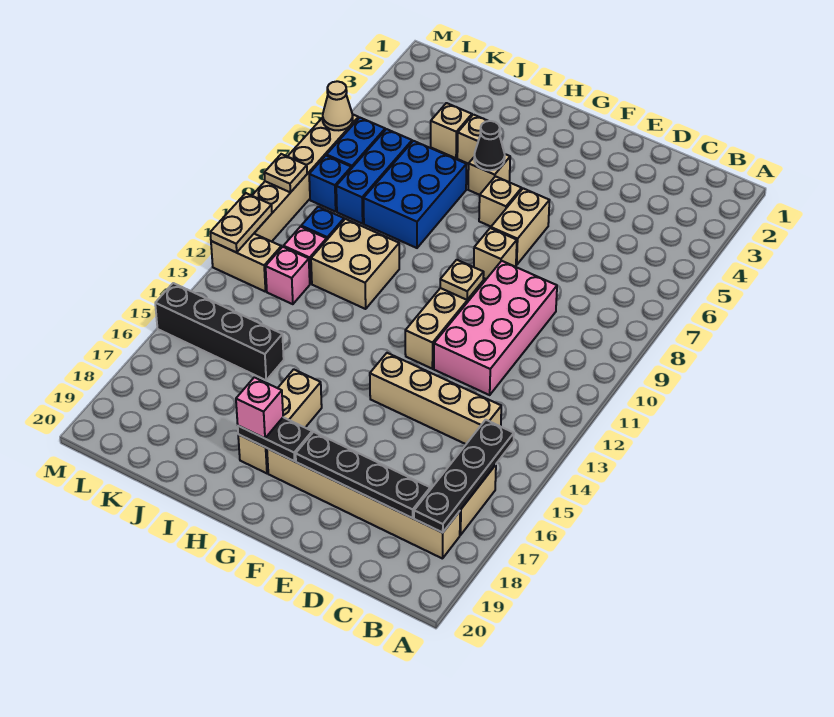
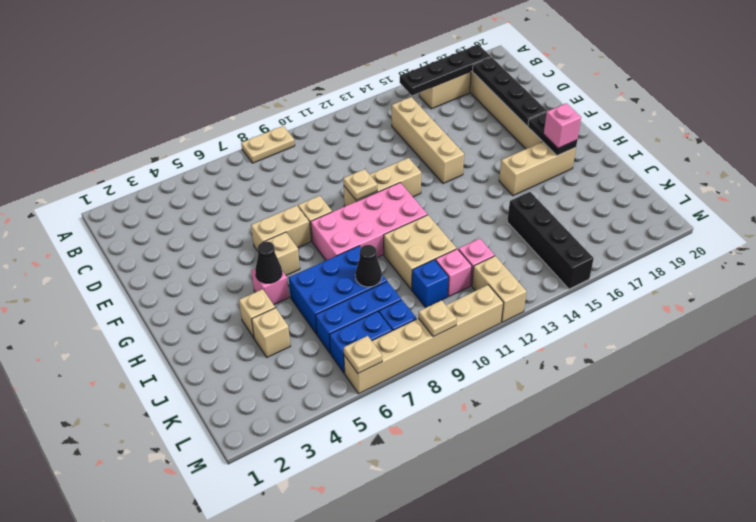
pink brick D9:E12 level 1 -> pink brick G8:H11 level 1
tan brick H5 level 1 -> pink brick H5 level 1
none -> black cone J8 level 2
tan cone M6 level 2 -> tan plate M6 level 2
tan plate M11:M12 level 2 -> tan plate A8:A9 level 1

